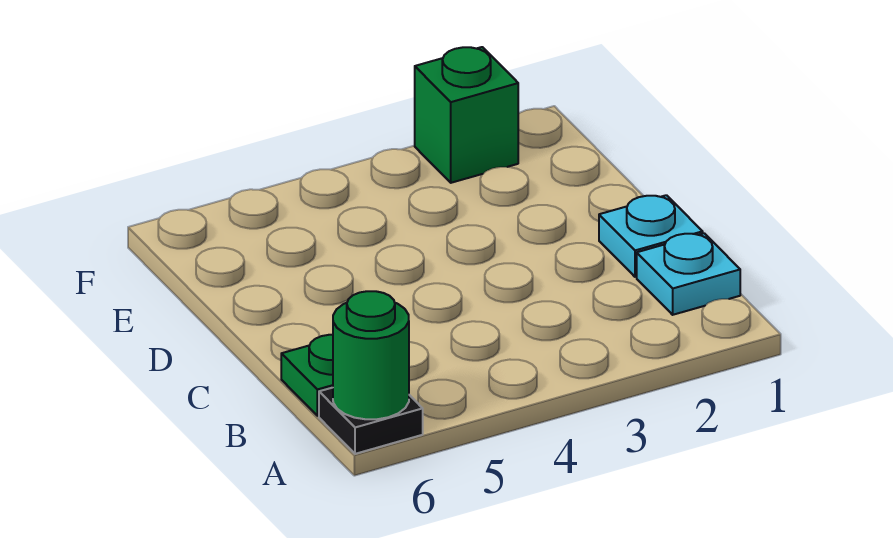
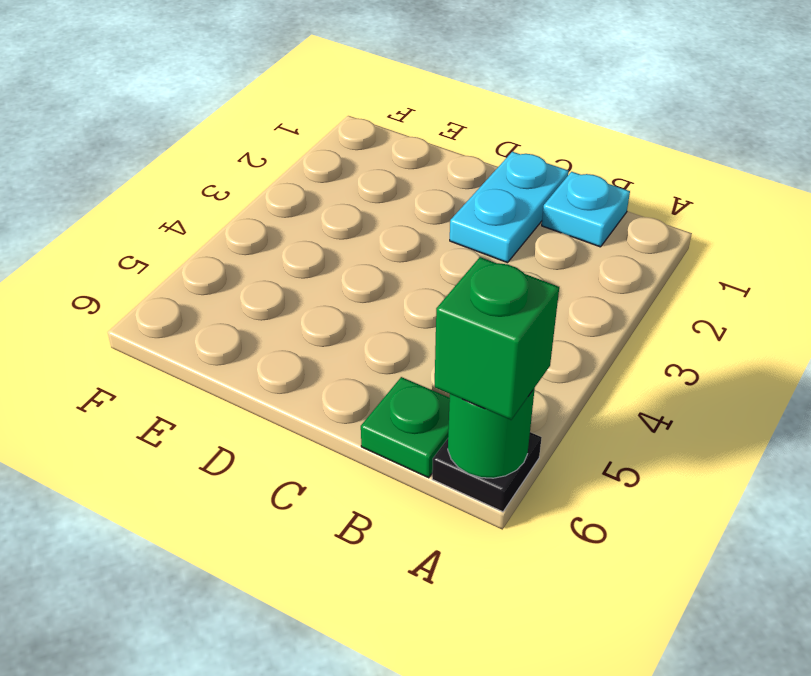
cyan plate C1 level 1 -> cyan plate C1:C2 level 1
green brick F2 level 1 -> green brick A6 level 3

